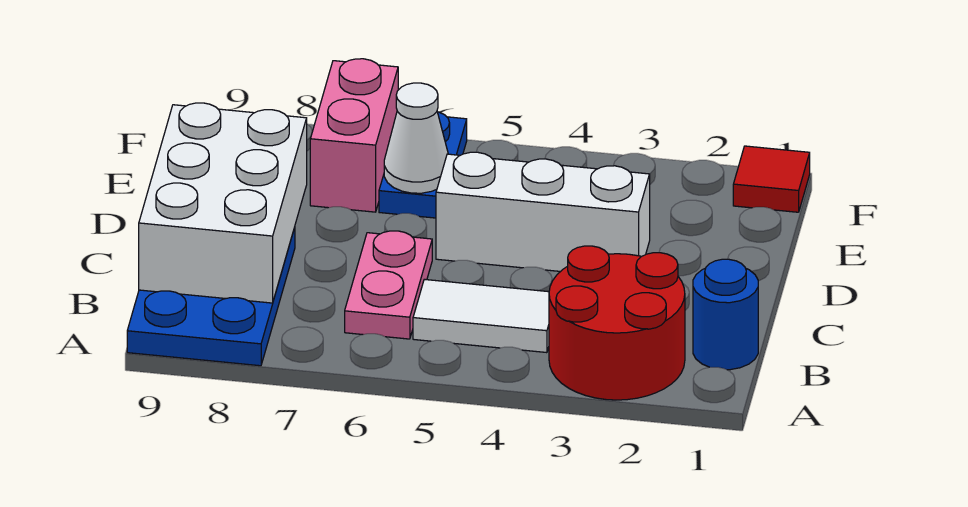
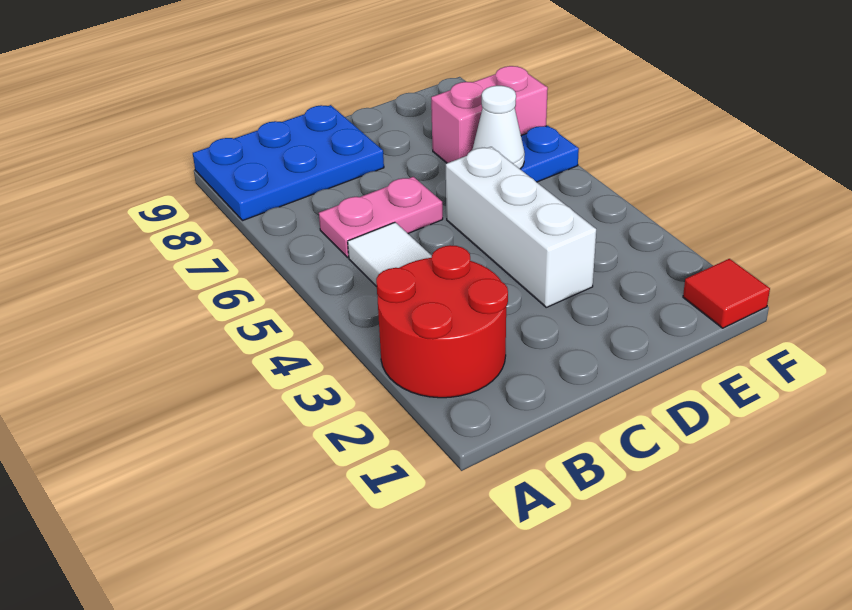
blue round brick B1 level 1 -> none
white brick B8:D9 level 2 -> none

